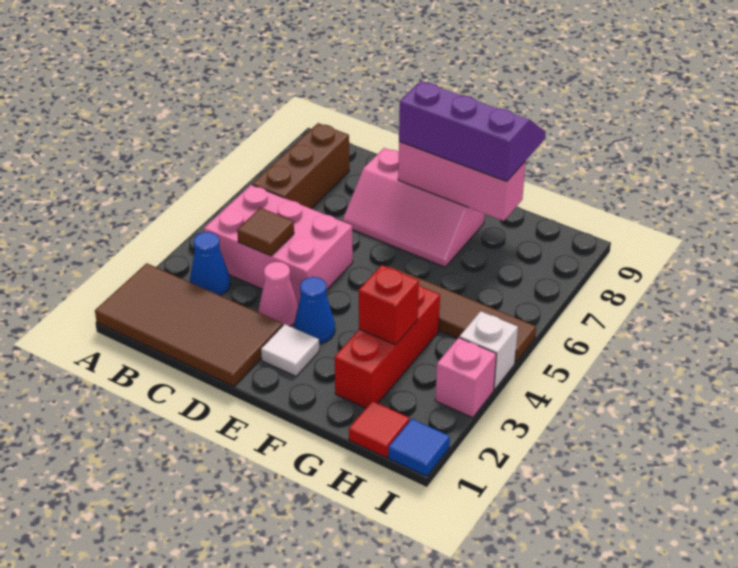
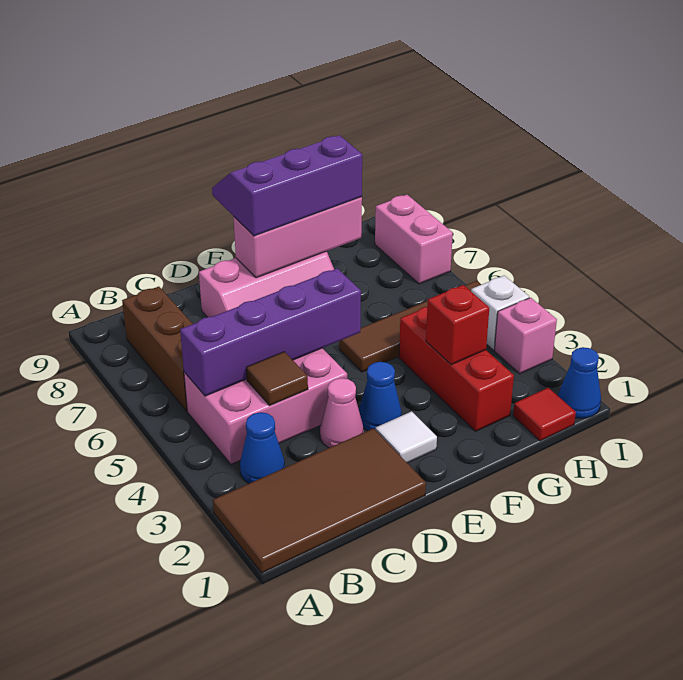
none -> purple brick B5:E5 level 2
blue tile I1 level 1 -> blue cone I1 level 1
none -> pink brick I7:I8 level 1

